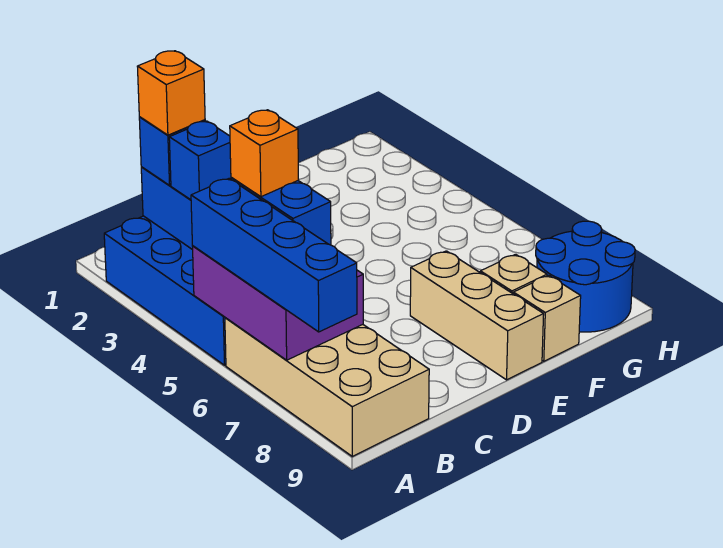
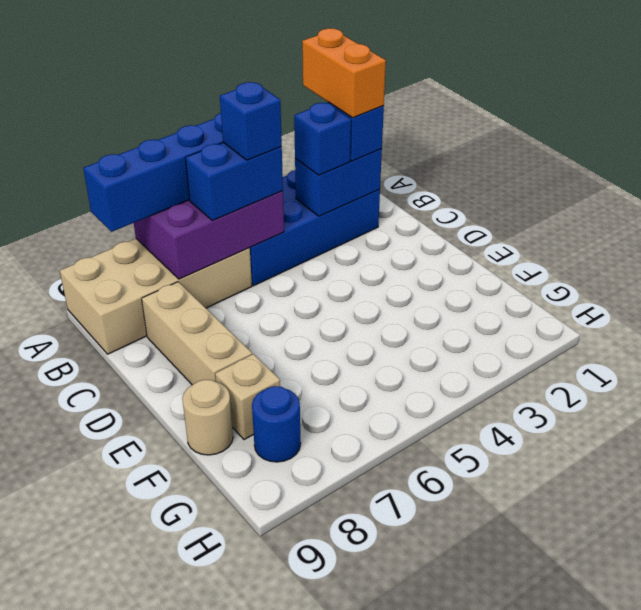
orange brick B2 level 4 -> orange brick A2:B2 level 4
orange brick B5 level 4 -> blue brick B5 level 4
tan brick E7:E9 level 1 -> tan brick C8:E8 level 1
tan brick F9 level 1 -> tan round brick F9 level 1
blue round brick G8:H9 level 1 -> blue round brick G8 level 1

